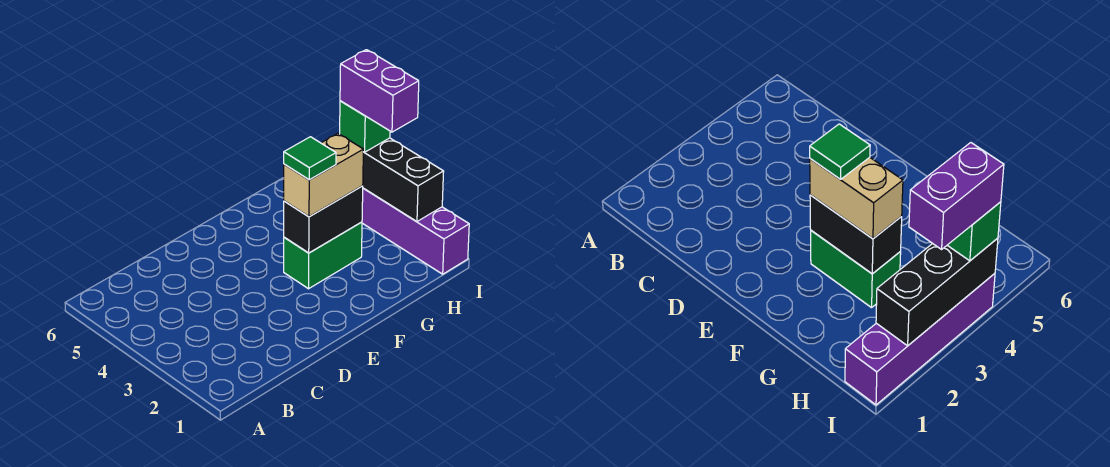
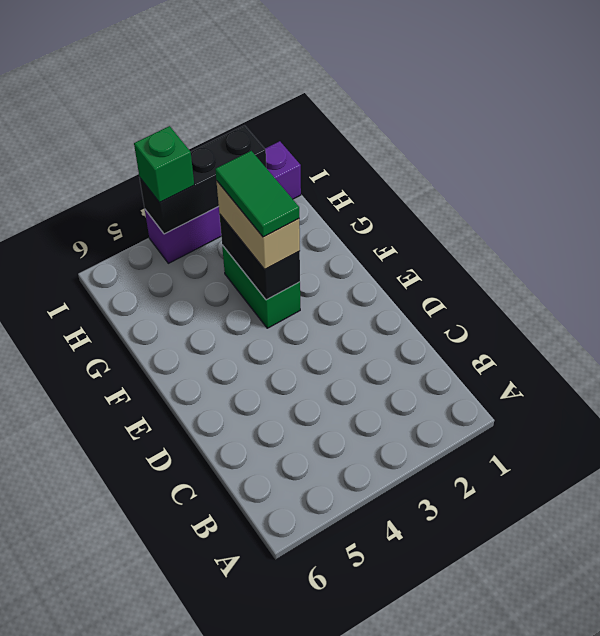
green tile F3 level 4 -> green tile F3:G3 level 4
purple brick I3:I4 level 4 -> none

